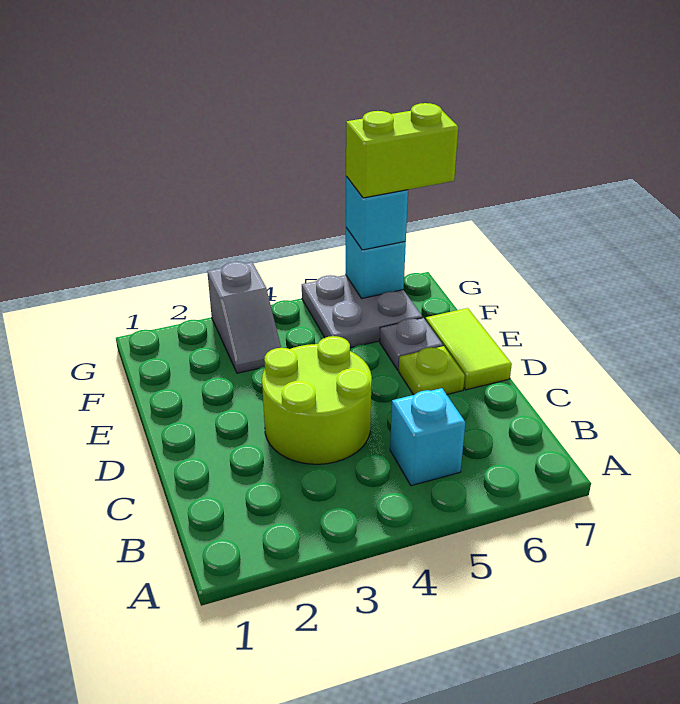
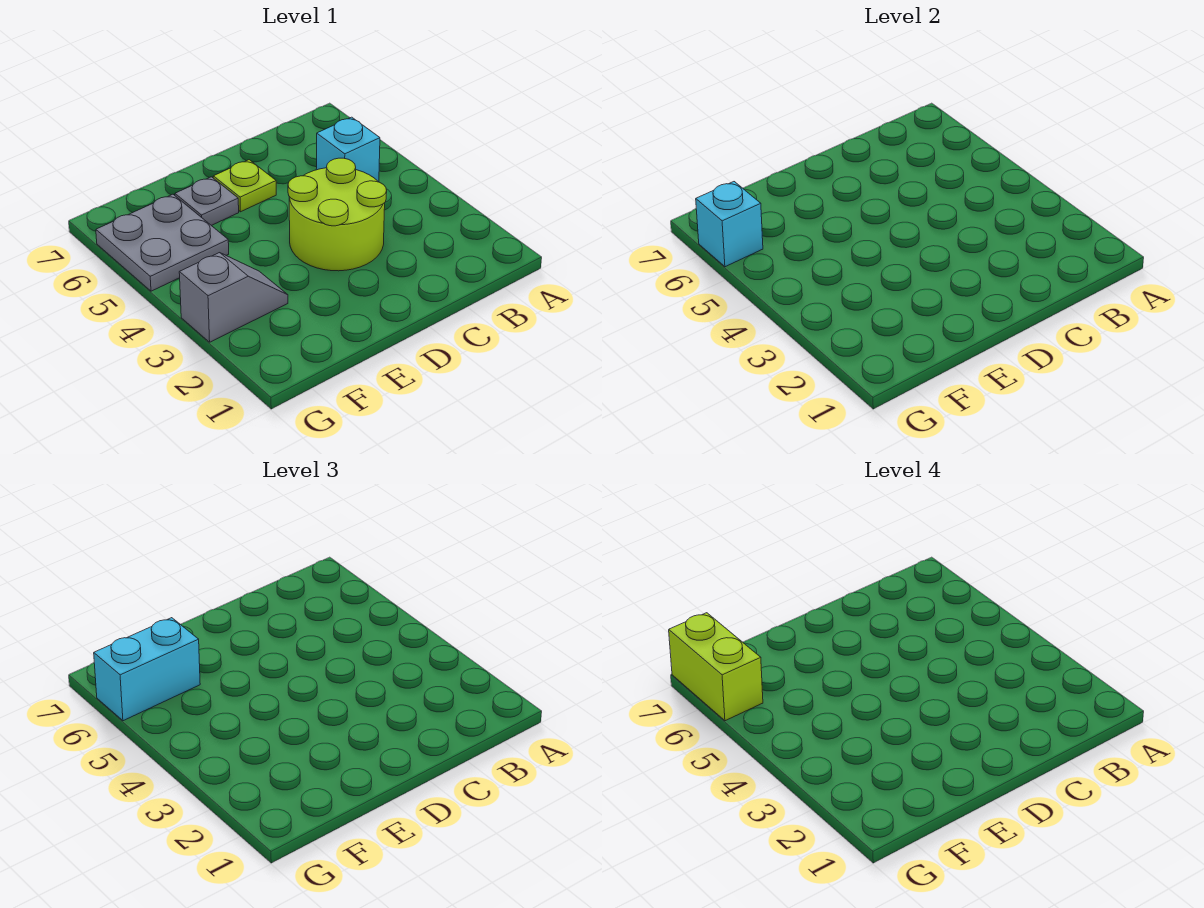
lime tile D7:E7 level 1 -> none
cyan brick G6 level 3 -> cyan brick F6:G6 level 3

